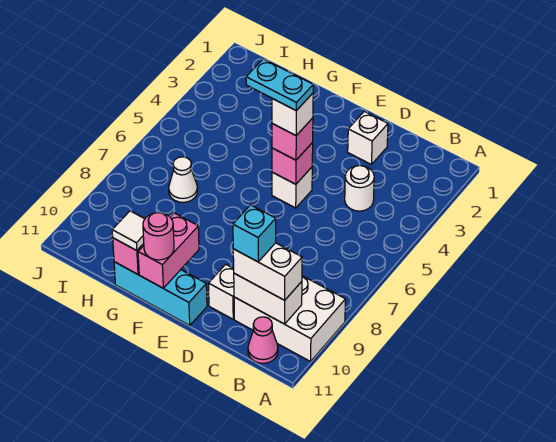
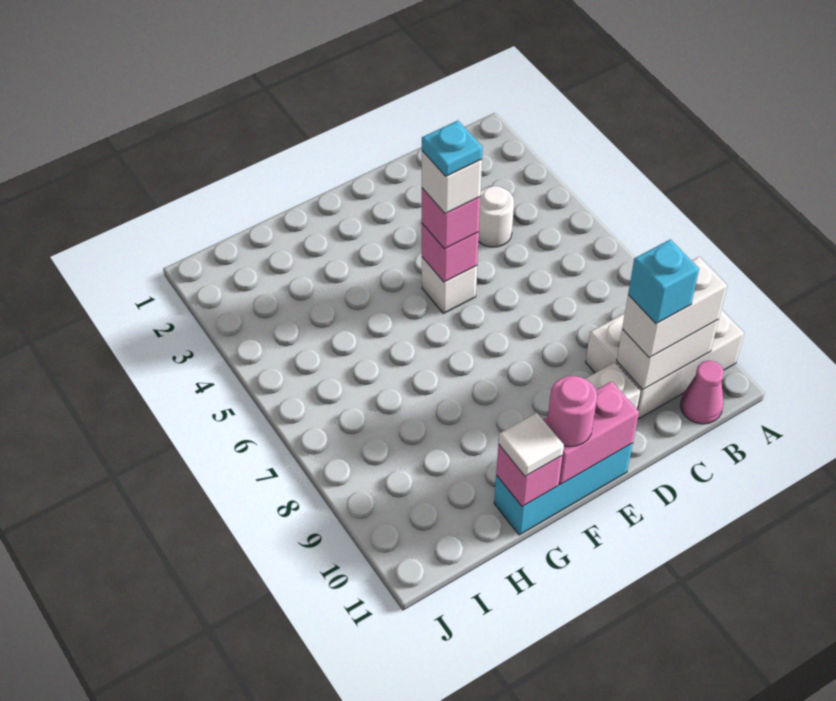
white brick D2 level 1 -> none
cyan plate E5:F5 level 5 -> cyan plate E5 level 5
pink brick F10:F11 level 2 -> pink brick E11:F11 level 2
white cone H7 level 1 -> none

